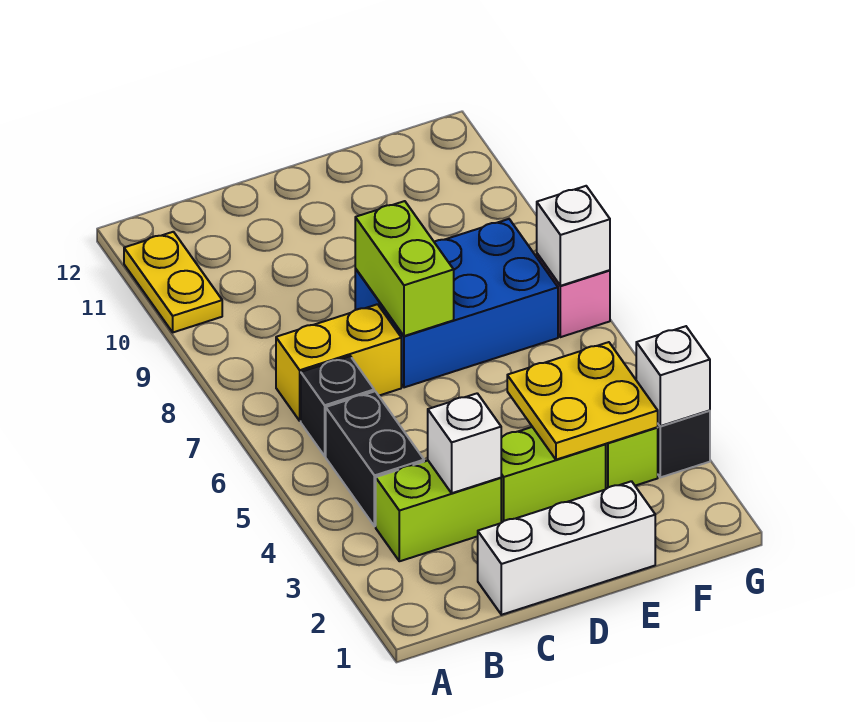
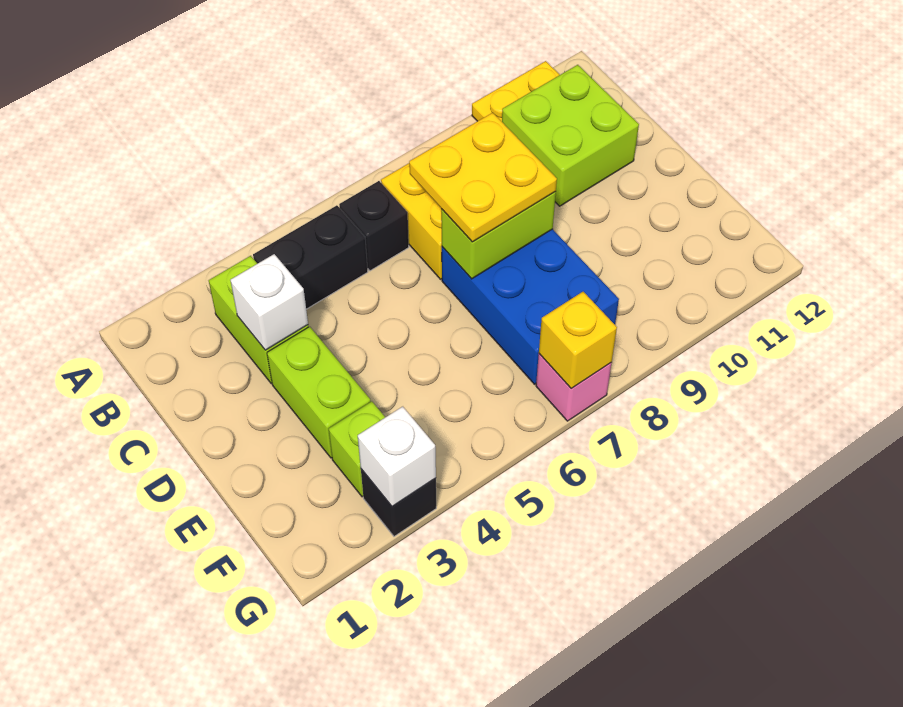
none -> lime brick B10:C11 level 1
white brick C1:E1 level 1 -> none
yellow plate E3:F4 level 2 -> yellow plate C7:D8 level 3
white brick G7 level 2 -> yellow brick G7 level 2

